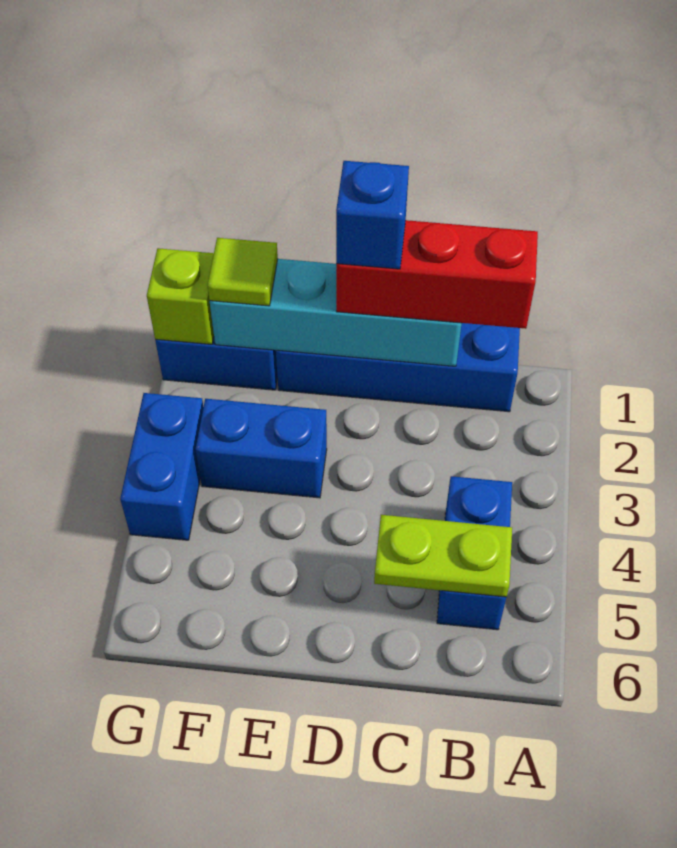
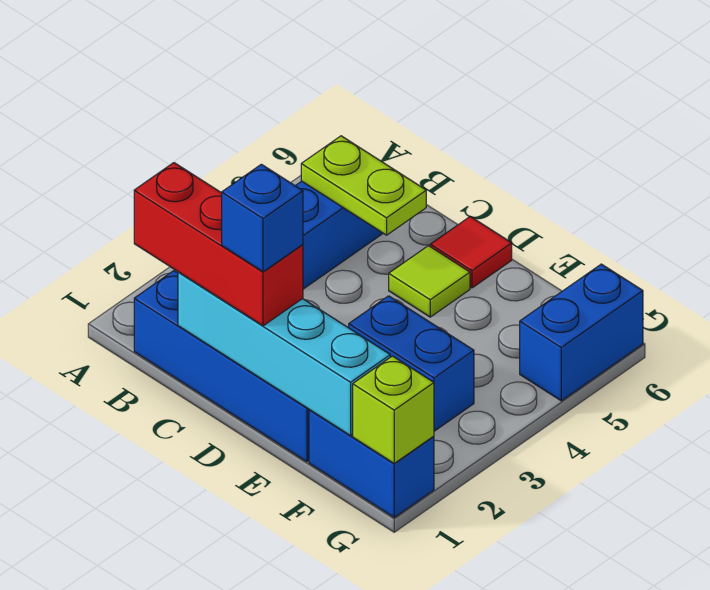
none -> red tile D6 level 1
lime tile F1 level 3 -> lime tile D5 level 1
blue brick G3:G4 level 1 -> blue brick G5:G6 level 1

